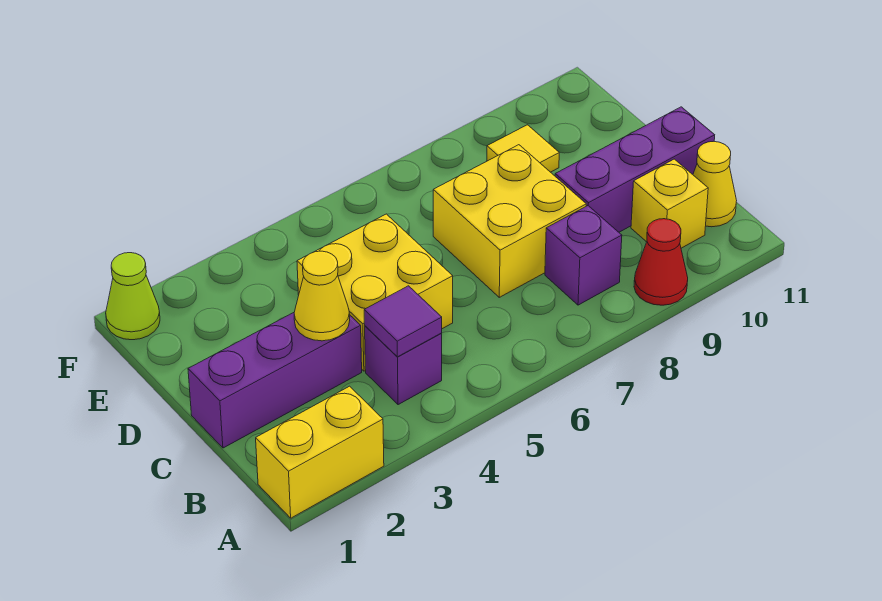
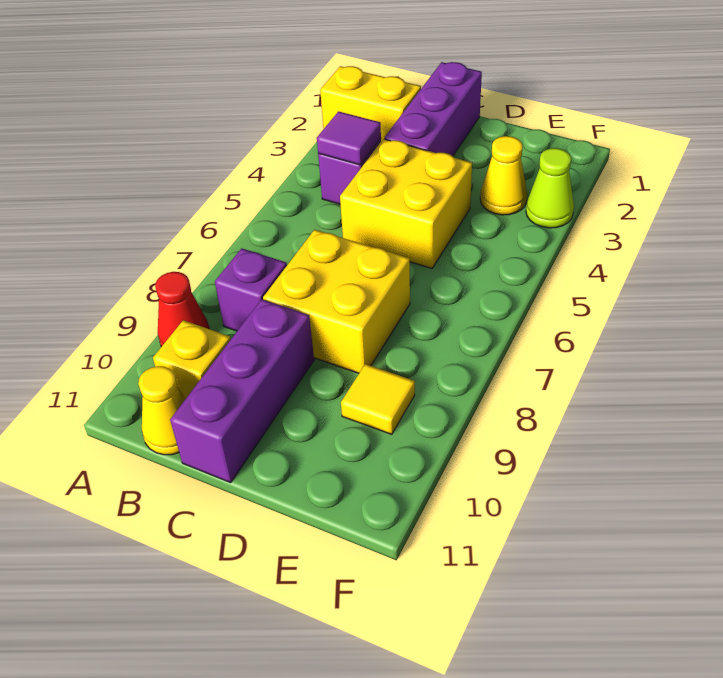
yellow brick A1:A2 level 1 -> yellow brick A2:B2 level 1
yellow cone C3 level 2 -> yellow cone E3 level 1
lime cone F1 level 1 -> lime cone F3 level 1

